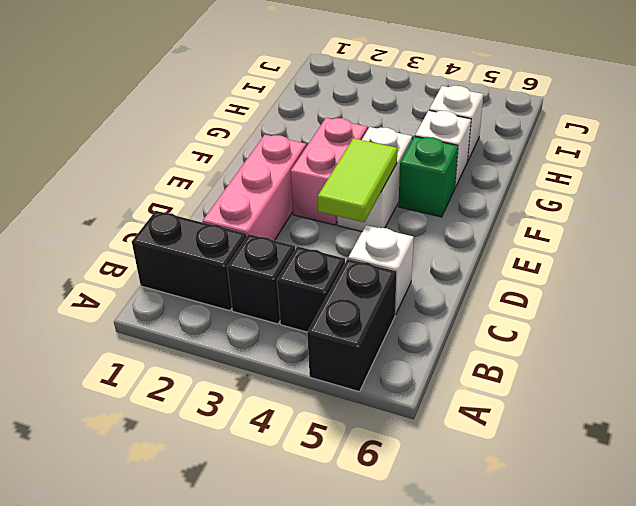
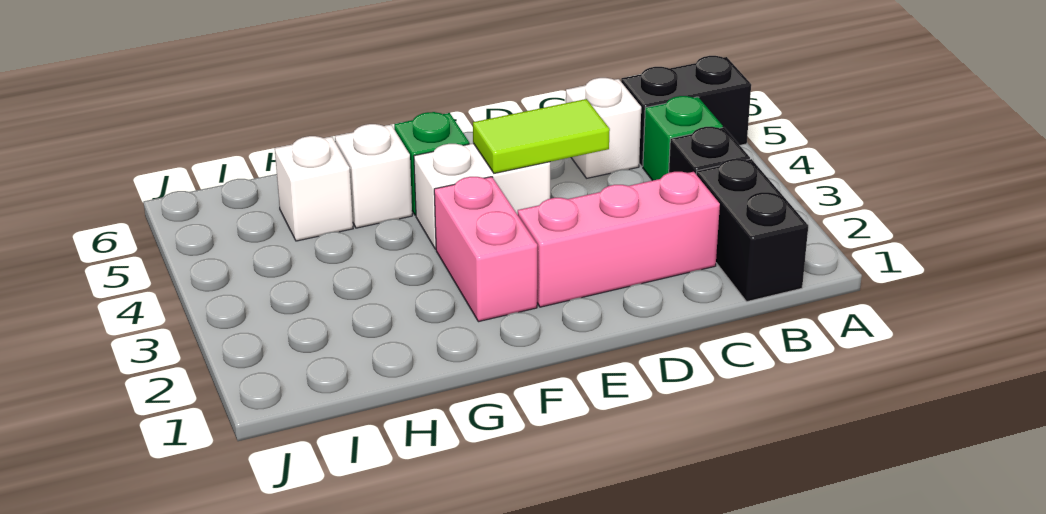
black brick B4 level 1 -> green brick B4 level 1
pink brick E3:F3 level 1 -> pink brick F2:F3 level 1

